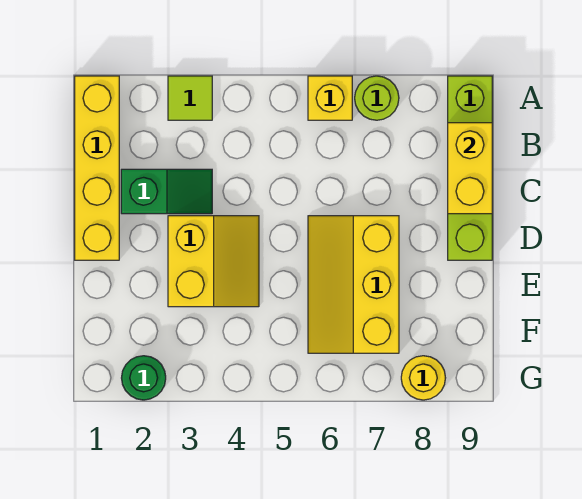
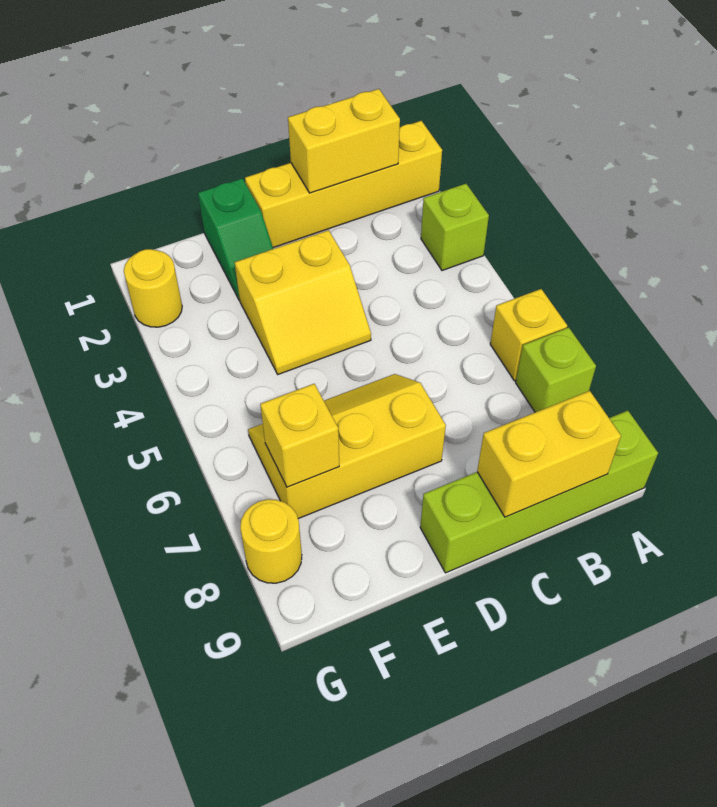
lime tile A3 level 1 -> lime brick A3 level 1
lime round brick A7 level 1 -> lime brick A7 level 1
none -> yellow brick B1:C1 level 2
green slope C2:C3 level 1 top 2 -> green slope E1:E2 level 1 top 1
none -> yellow brick F7 level 2
green round brick G2 level 1 -> yellow round brick G2 level 1

